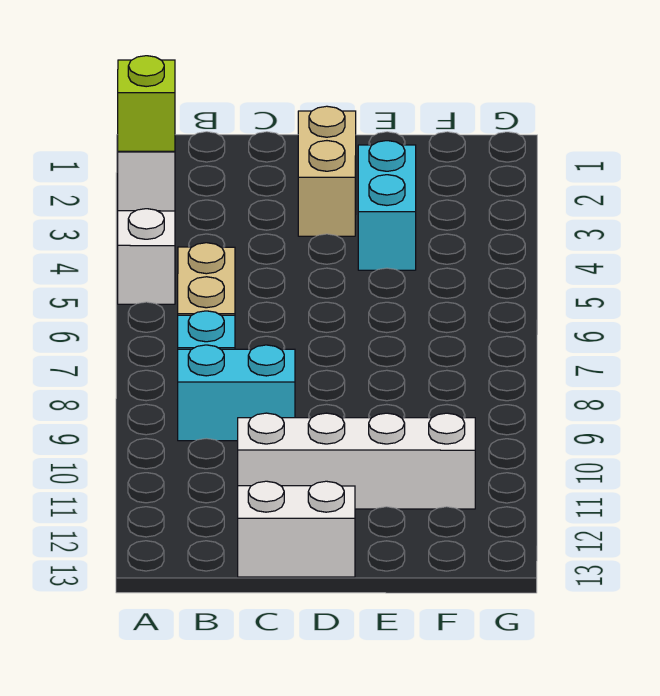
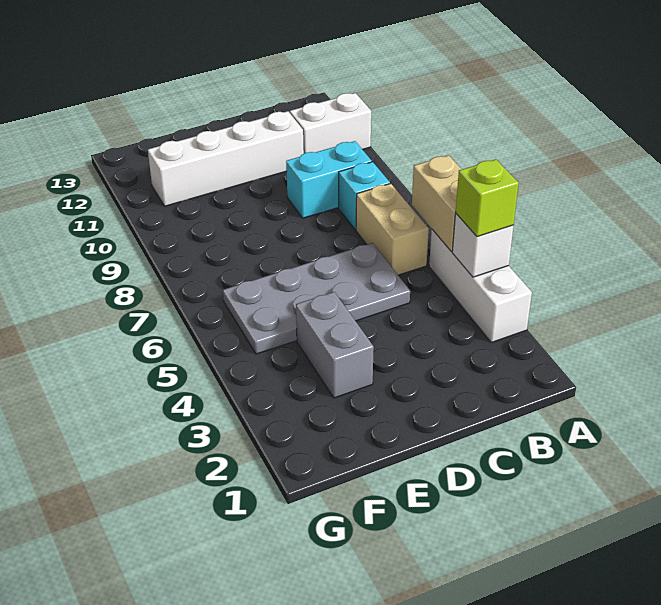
none -> grey plate C5:F6 level 1
white brick C13:D13 level 1 -> white brick A11:B11 level 1
tan brick D2:D3 level 1 -> tan brick A5:A6 level 2
cyan brick E3:E4 level 1 -> grey brick E3:E4 level 1

